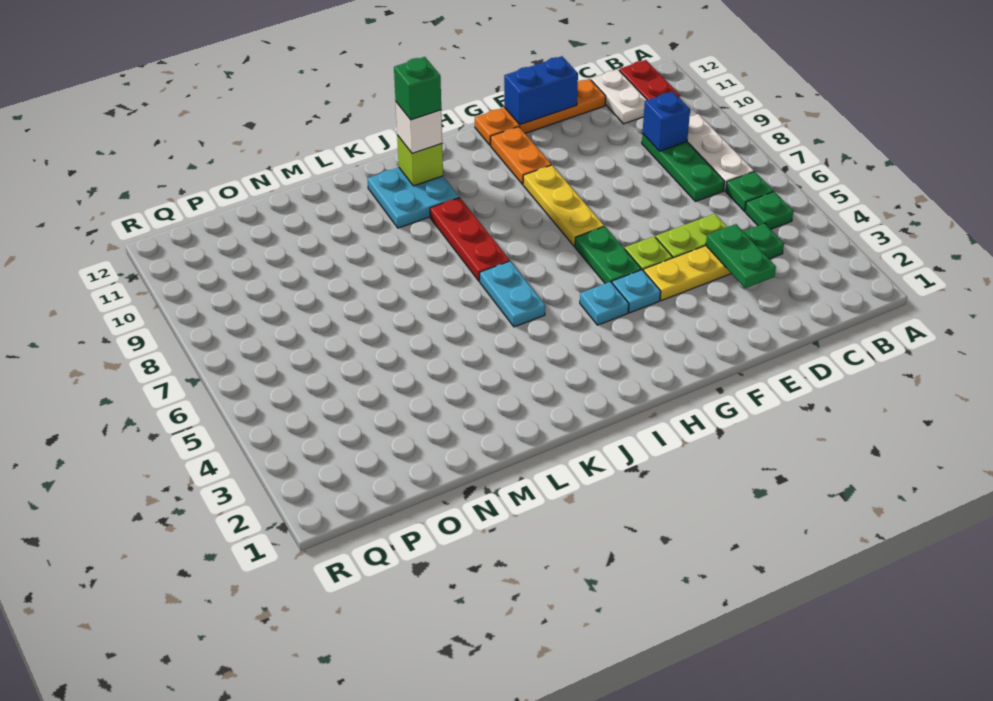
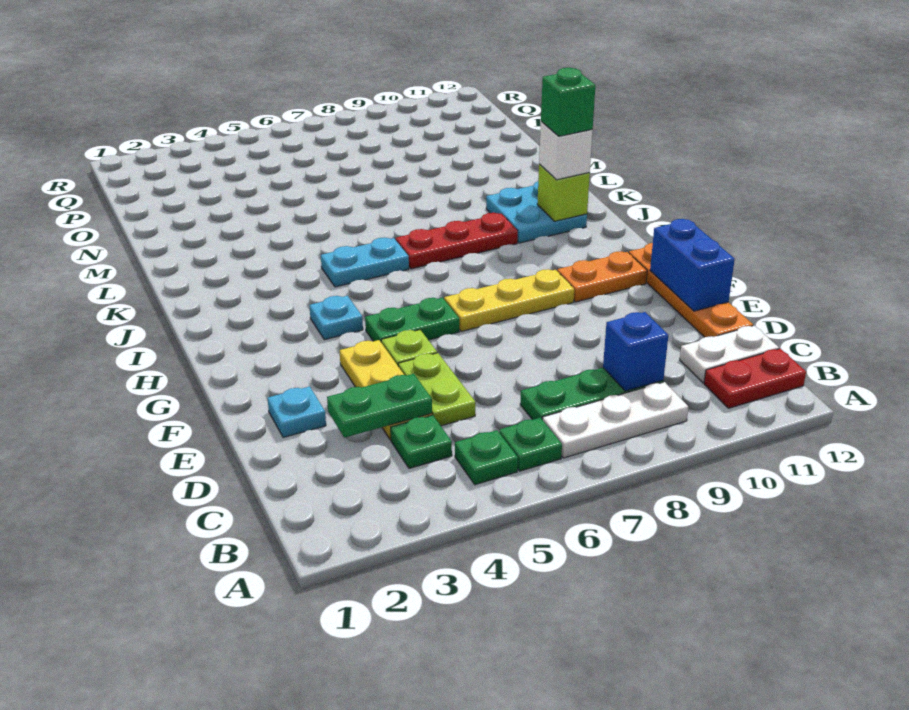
cyan plate G4 level 1 -> cyan plate E2 level 1

